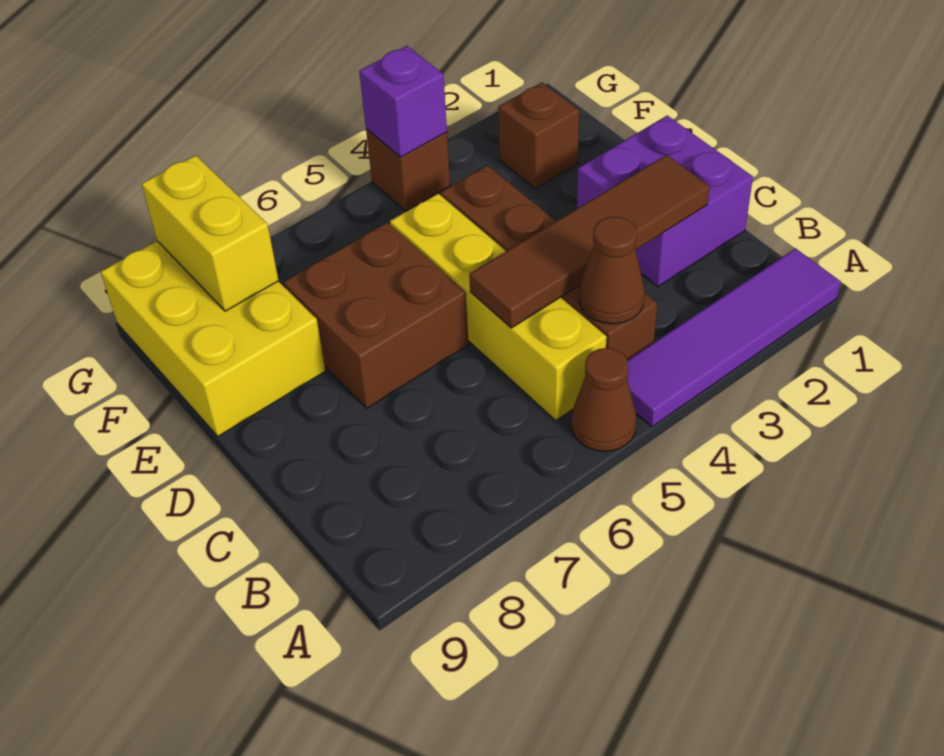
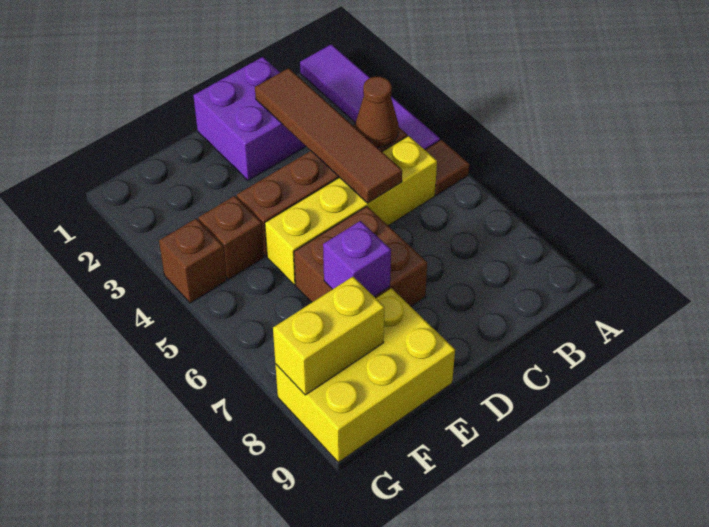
brown cone A5 level 1 -> brown tile A5 level 1
brown brick F2 level 1 -> brown brick F4 level 1
purple brick G4 level 2 -> purple brick E7 level 2

